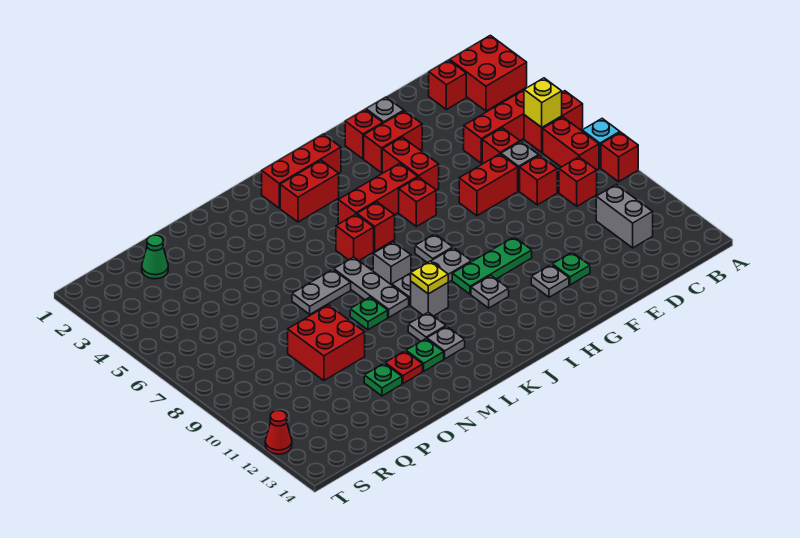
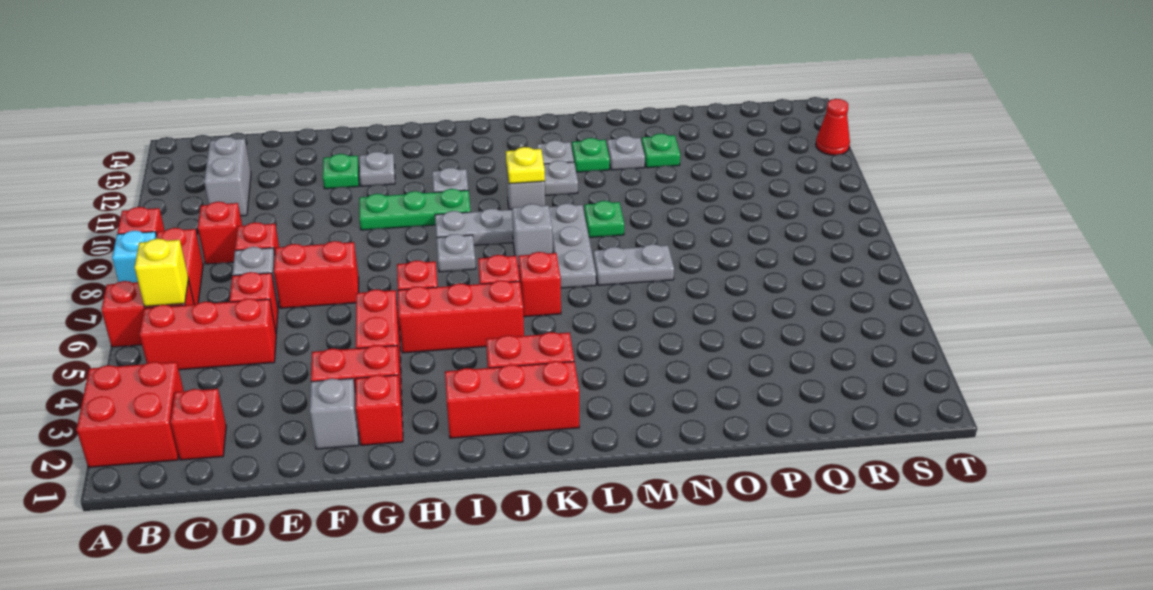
red plate N12 level 1 -> grey plate N12 level 1
red brick O9:P10 level 1 -> none
green cone Q2 level 1 -> none

